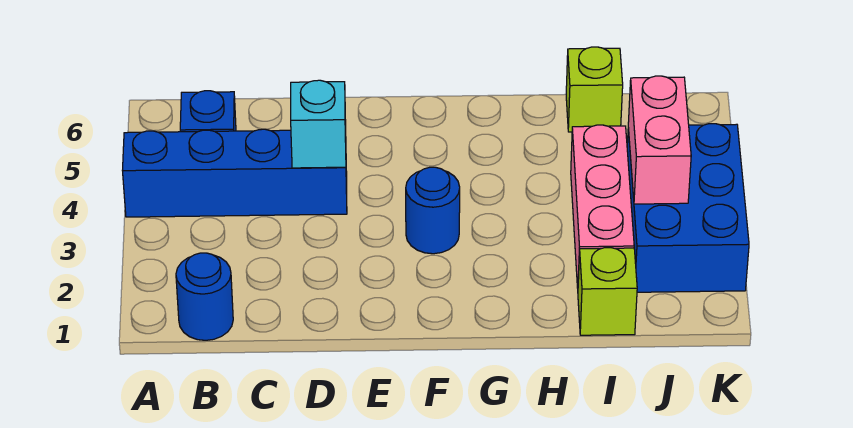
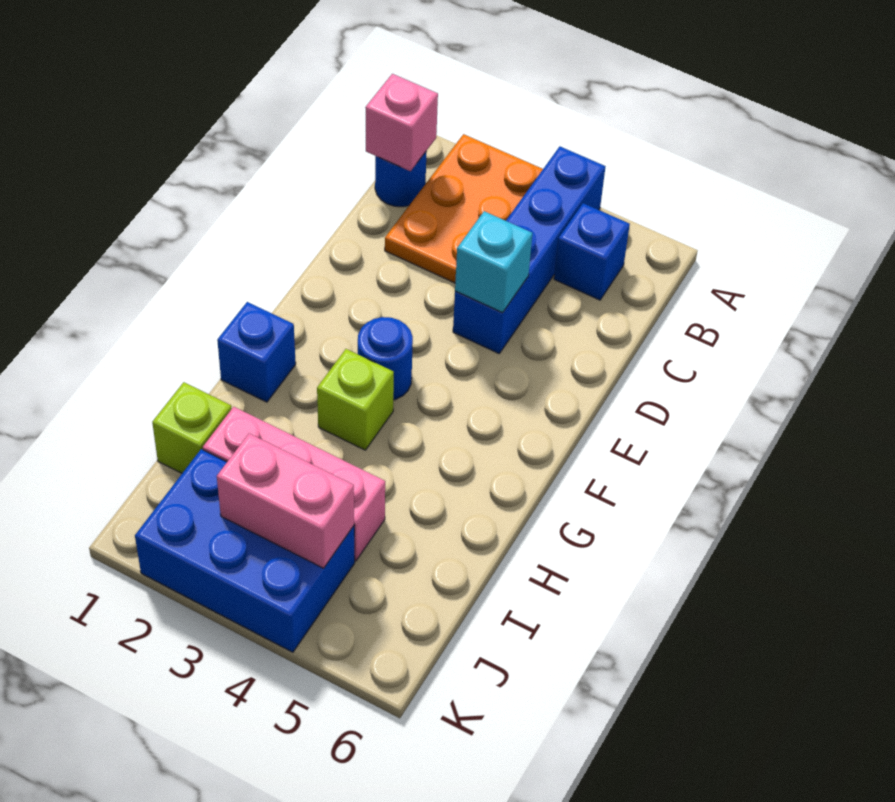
none -> orange plate A2:C3 level 1
none -> pink brick B1 level 2
none -> blue brick G1 level 1
lime brick I6 level 1 -> lime brick G3 level 1

